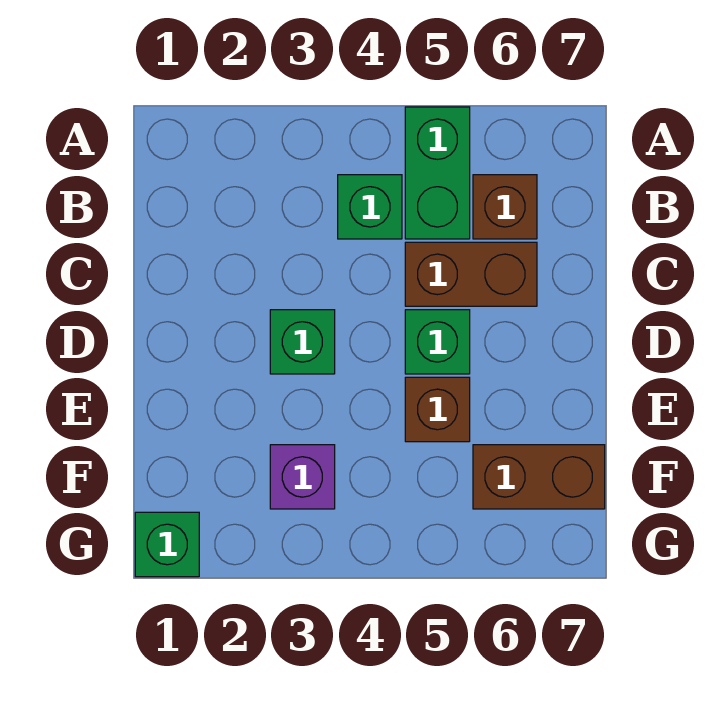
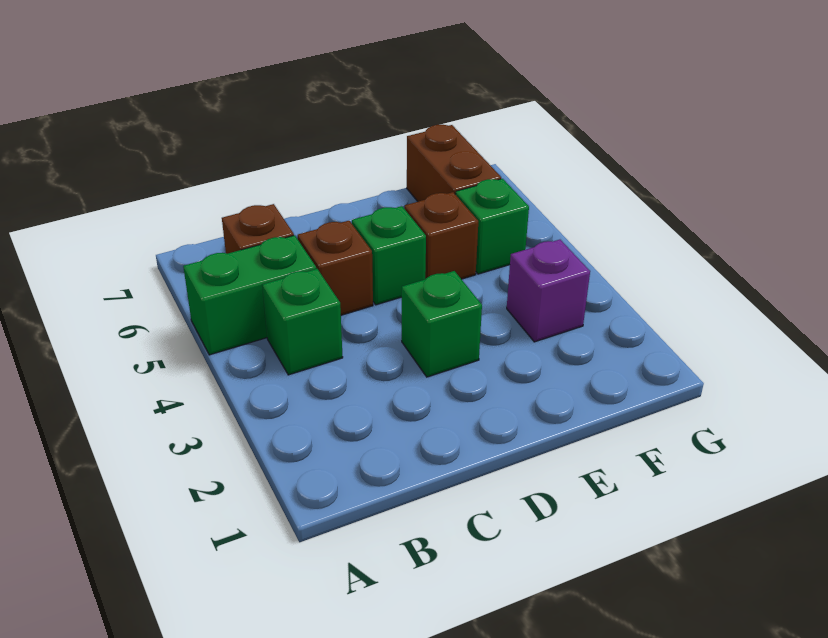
brown brick C5:C6 level 1 -> brown brick C5 level 1
green brick G1 level 1 -> green brick F5 level 1

